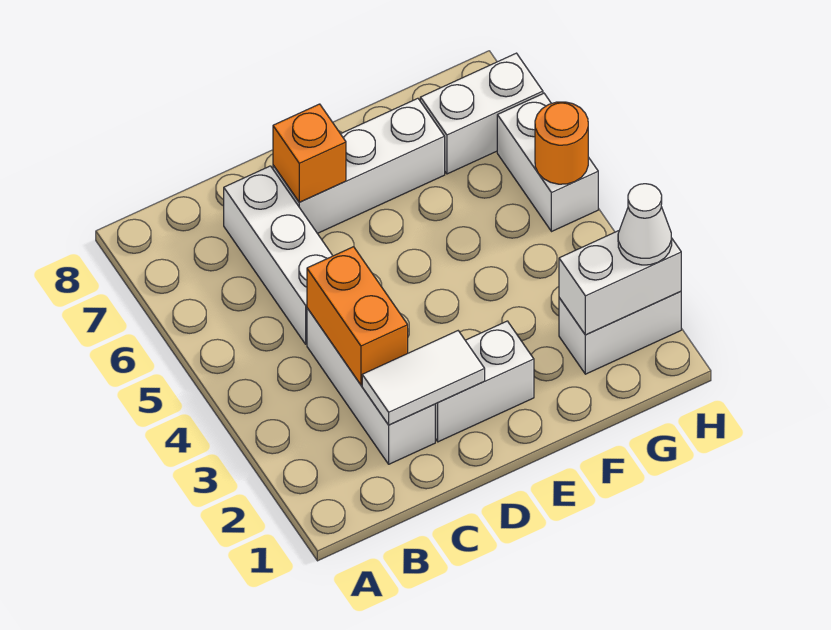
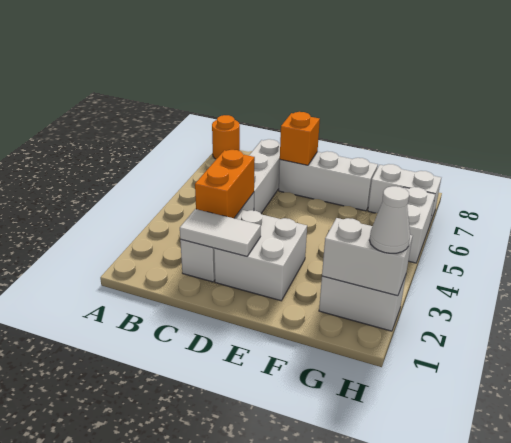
white brick D2:E2 level 1 -> white brick D2:E3 level 1
orange round brick H5 level 2 -> orange round brick A8 level 1

